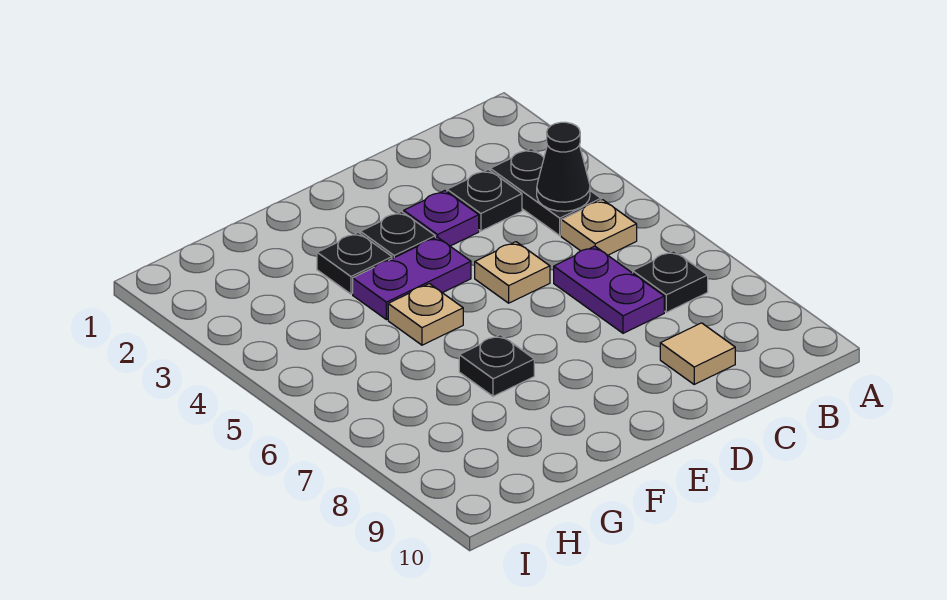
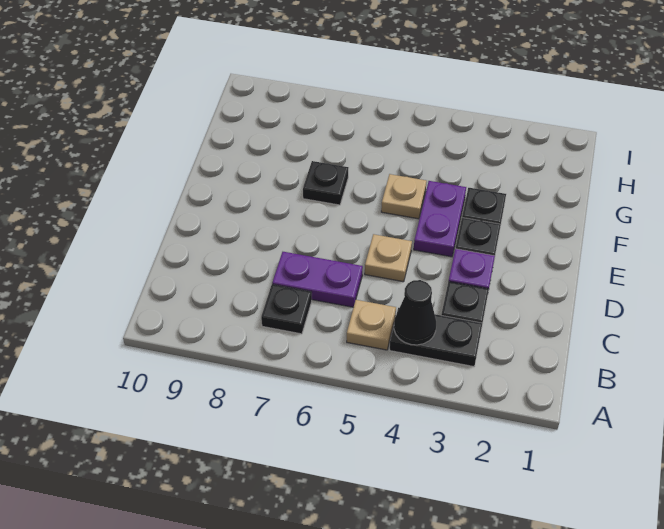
tan tile C9 level 1 -> none

